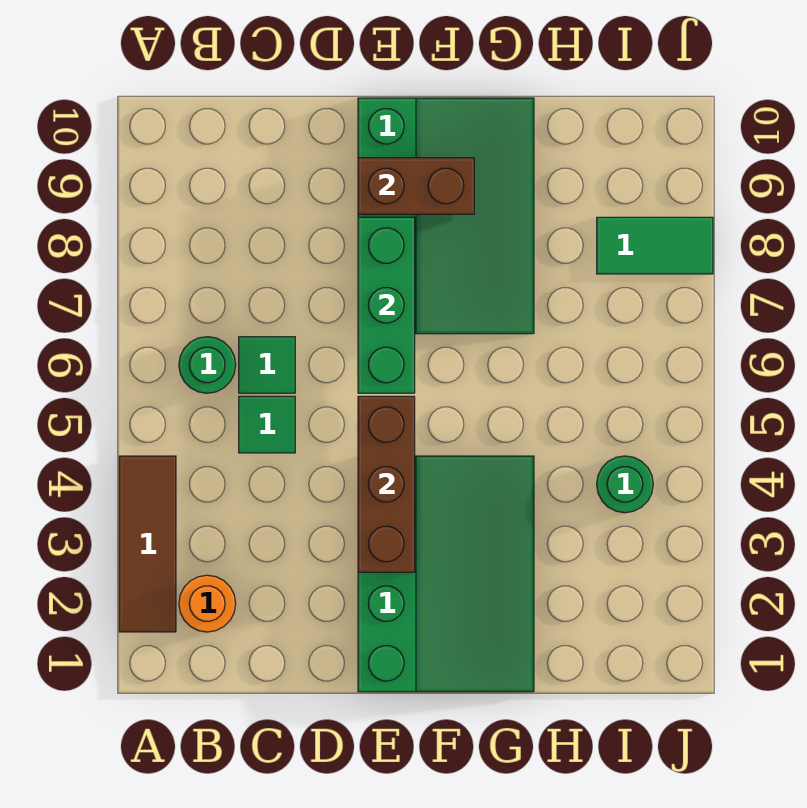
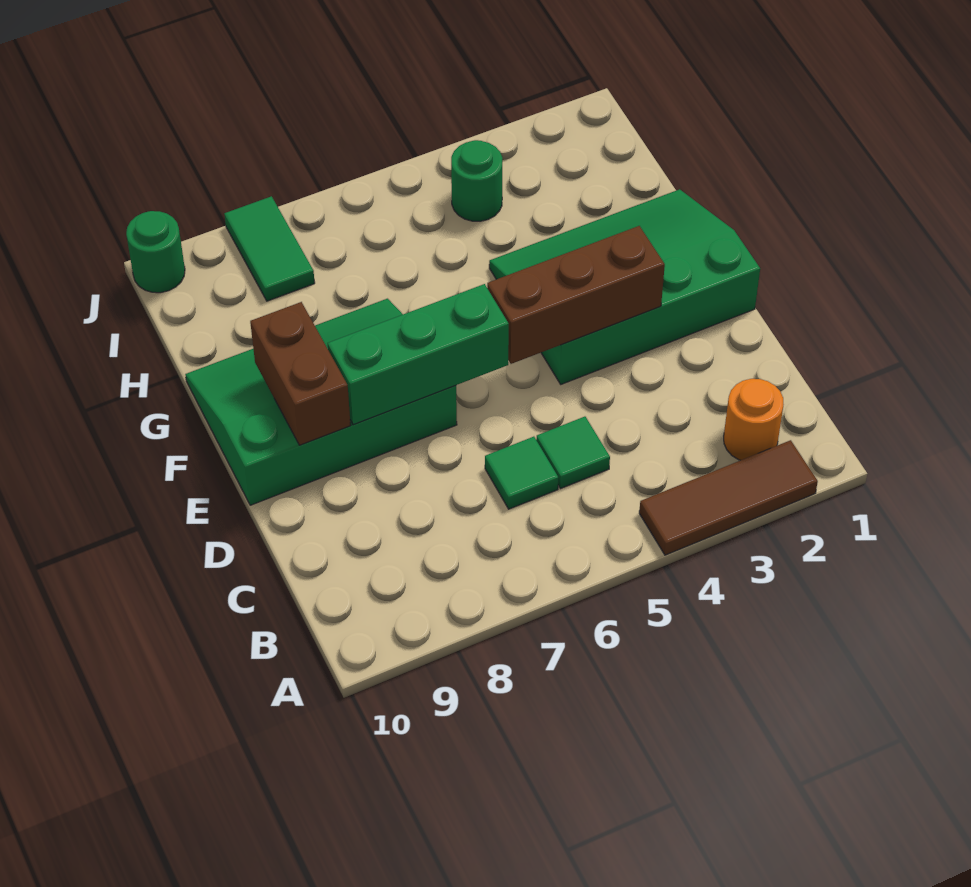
green round brick B6 level 1 -> green round brick J10 level 1

